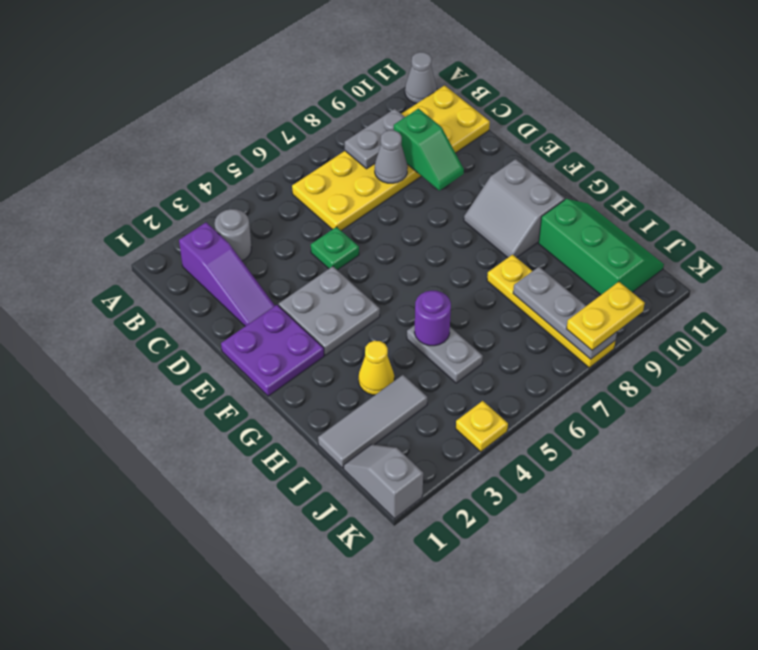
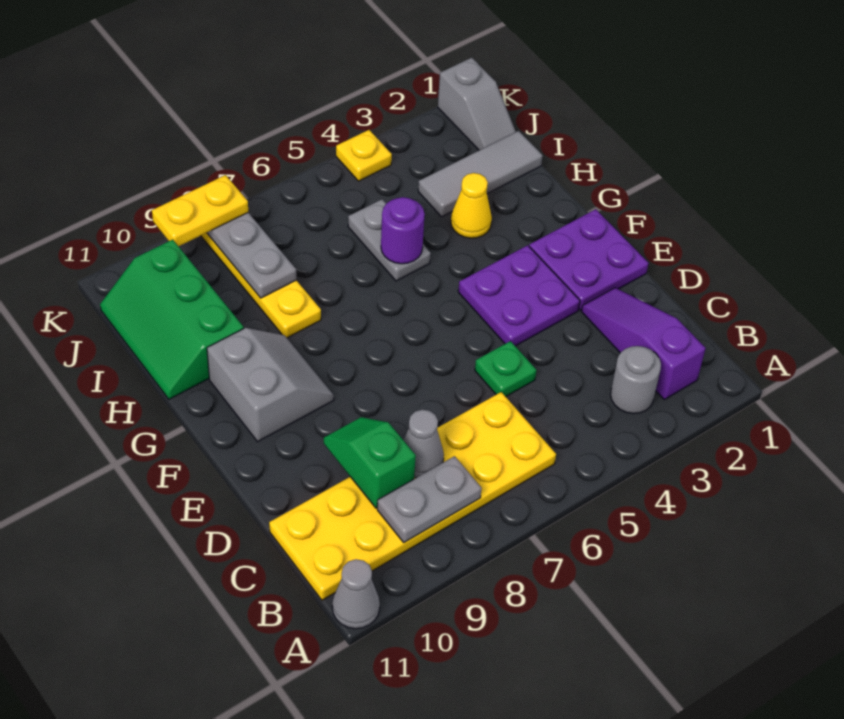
grey plate E3:F4 level 1 -> purple plate E3:F4 level 1

